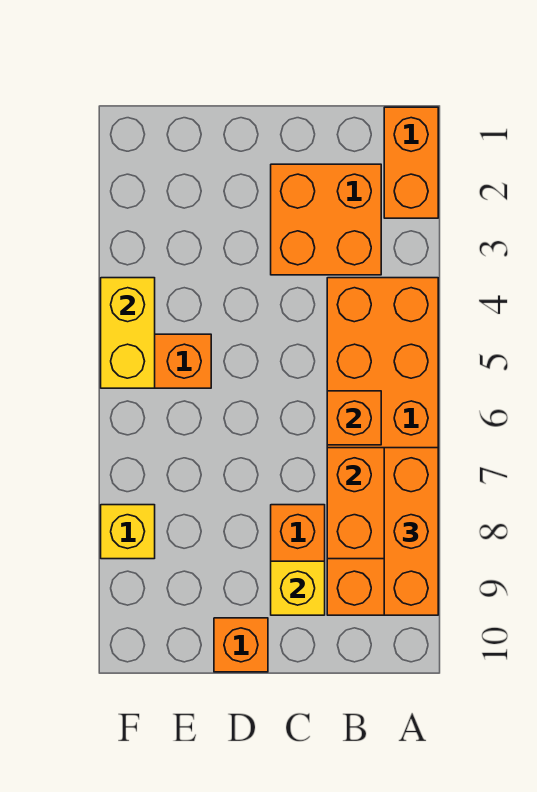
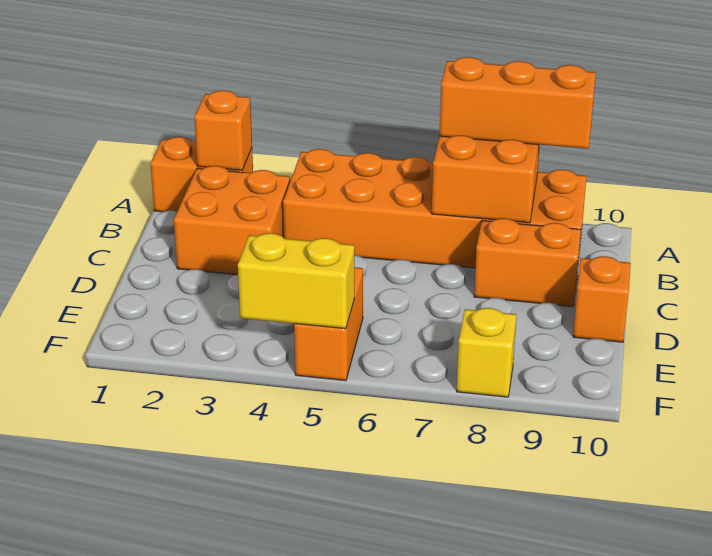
orange brick B6 level 2 -> orange brick A2 level 2
yellow brick C9 level 2 -> none

